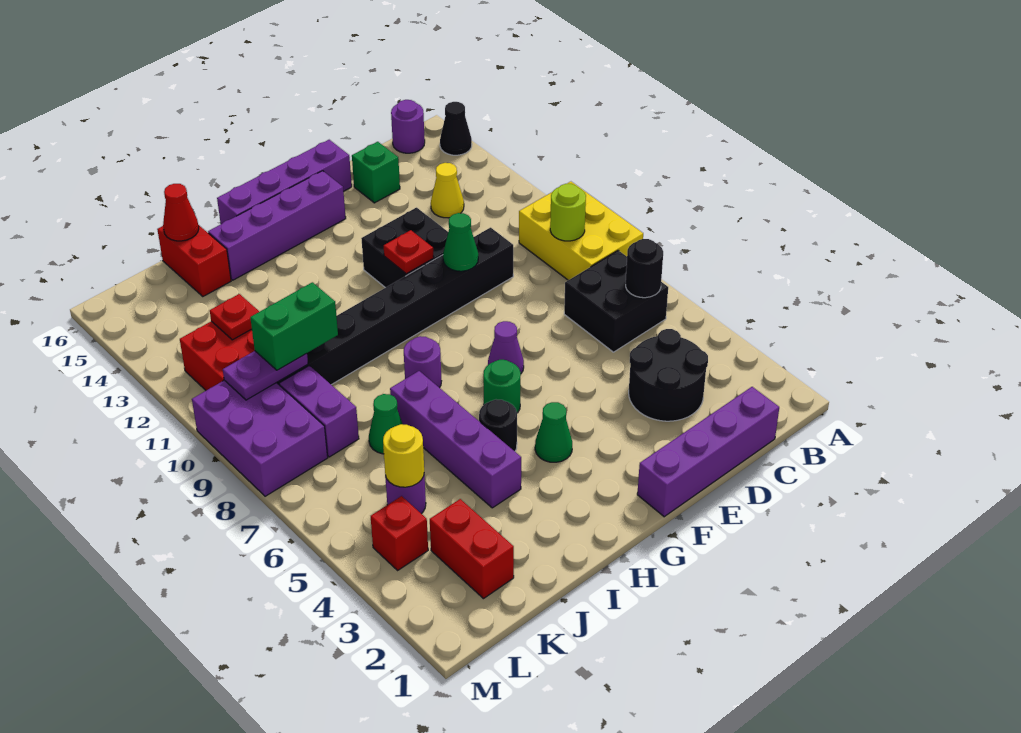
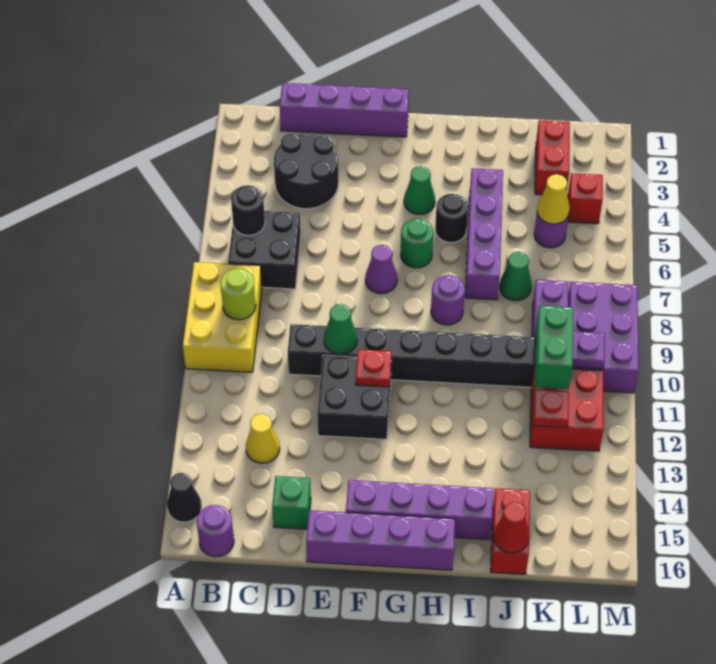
green brick J10:K10 level 3 -> green brick K10:K11 level 3
yellow round brick K5 level 2 -> yellow cone K5 level 2

